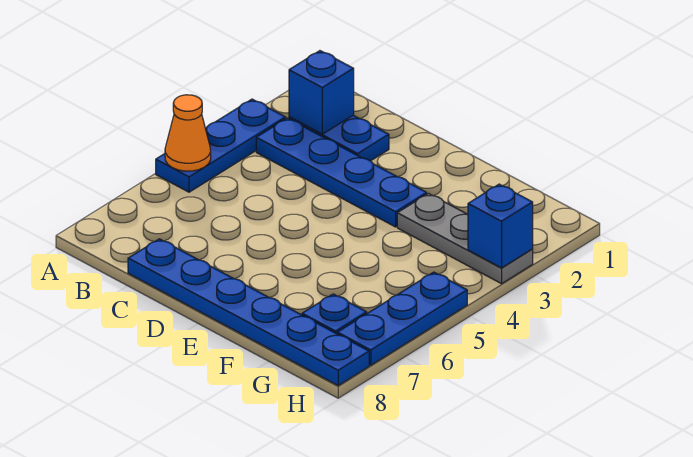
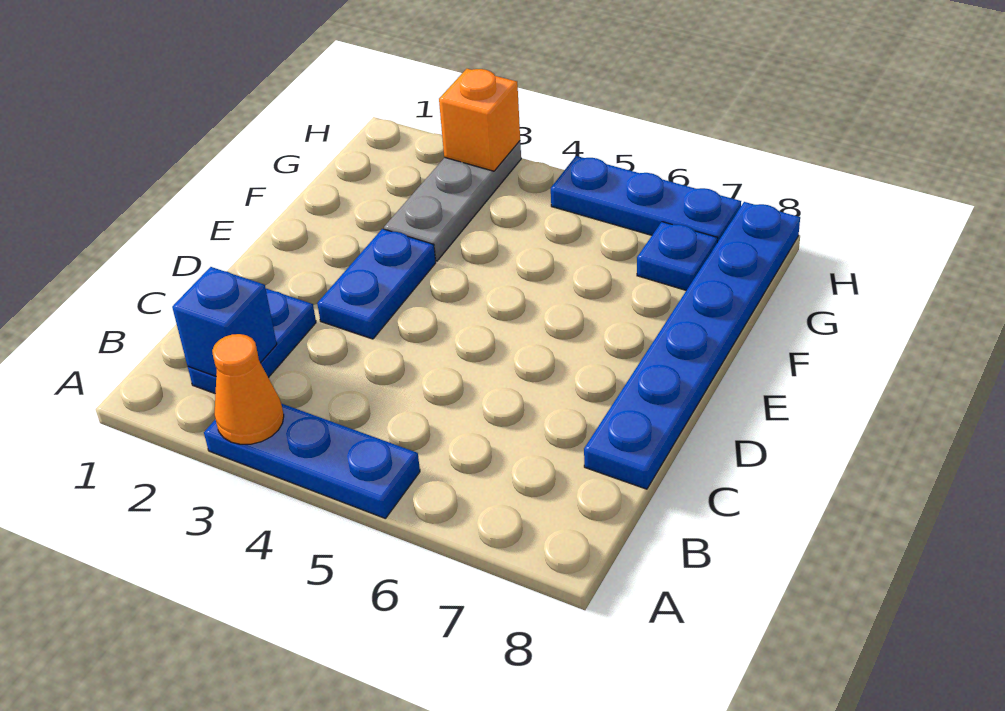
orange cone A5 level 2 -> orange cone A3 level 2
blue plate B3:E3 level 1 -> blue plate D3:E3 level 1
blue brick H3 level 2 -> orange brick H3 level 2

